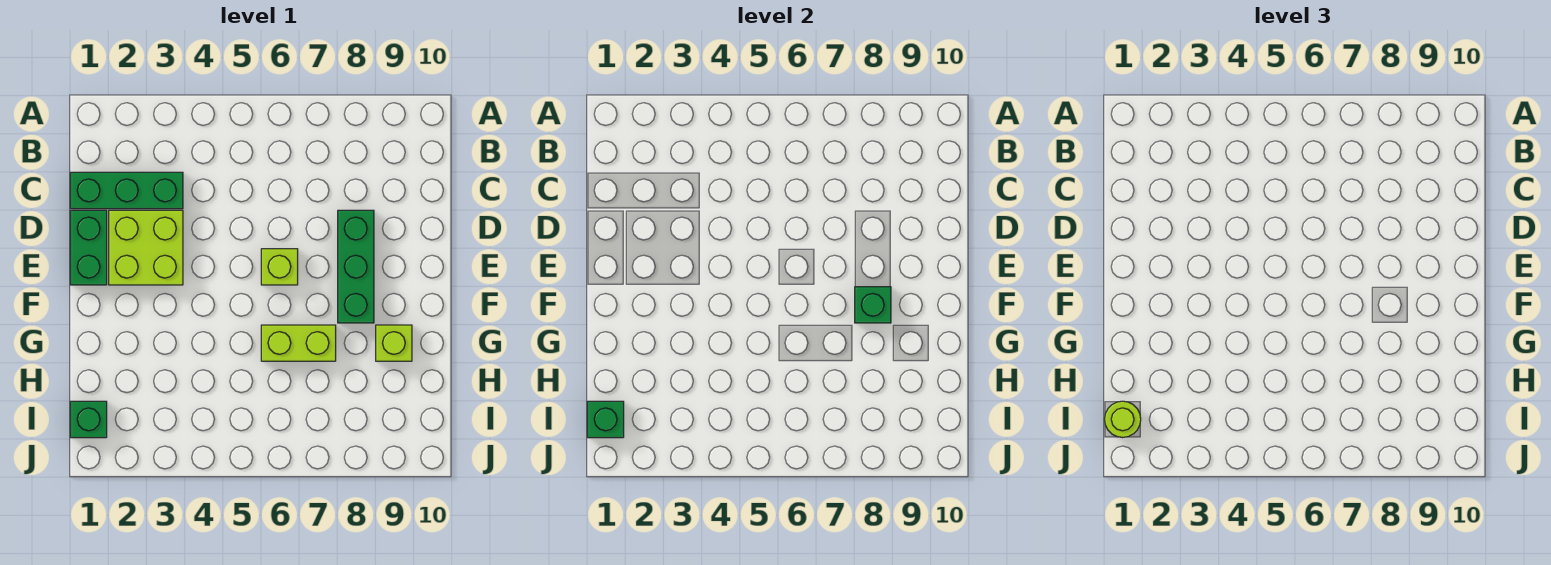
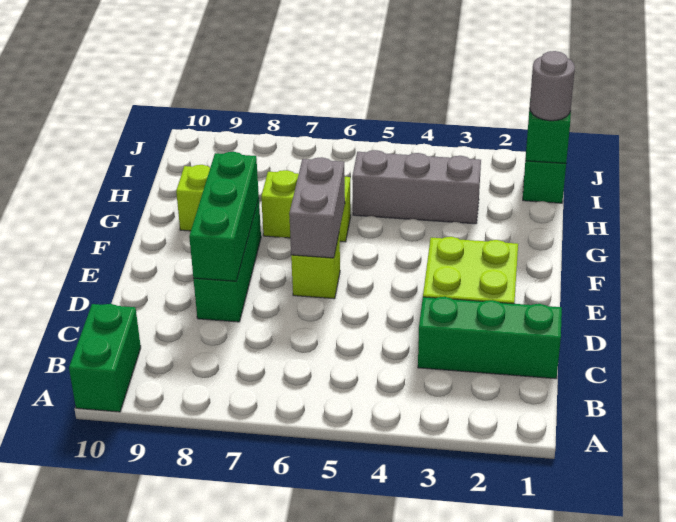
green brick D1:E1 level 1 -> green brick A10:B10 level 1
none -> grey brick E6:F6 level 2
green brick F8 level 2 -> green brick D8:F8 level 2
none -> grey brick H3:H5 level 1
lime round brick I1 level 3 -> grey round brick I1 level 3

